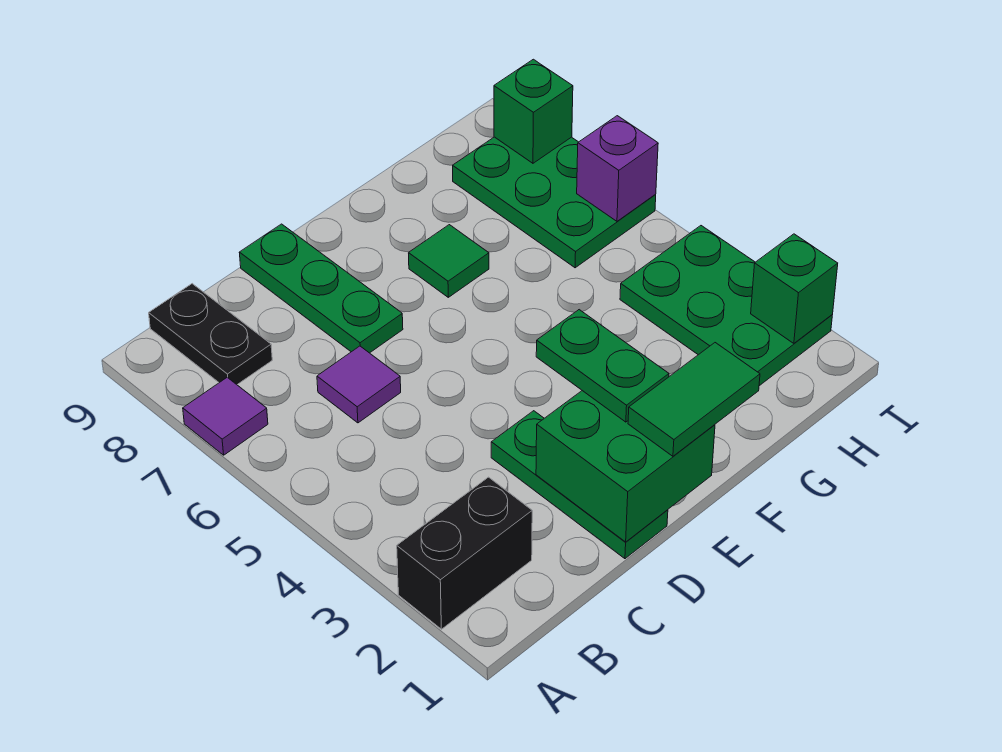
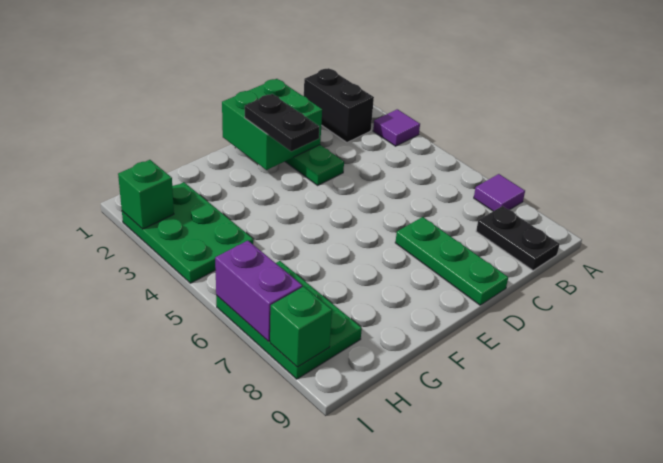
black brick A2:B2 level 1 -> black brick B1:B2 level 1
purple tile C6 level 1 -> purple tile A3 level 1
green tile E1:F1 level 3 -> none
green plate E2:E3 level 3 -> black plate E2:E3 level 3
green tile F7 level 1 -> none
purple brick I6 level 2 -> purple brick I6:I7 level 2

